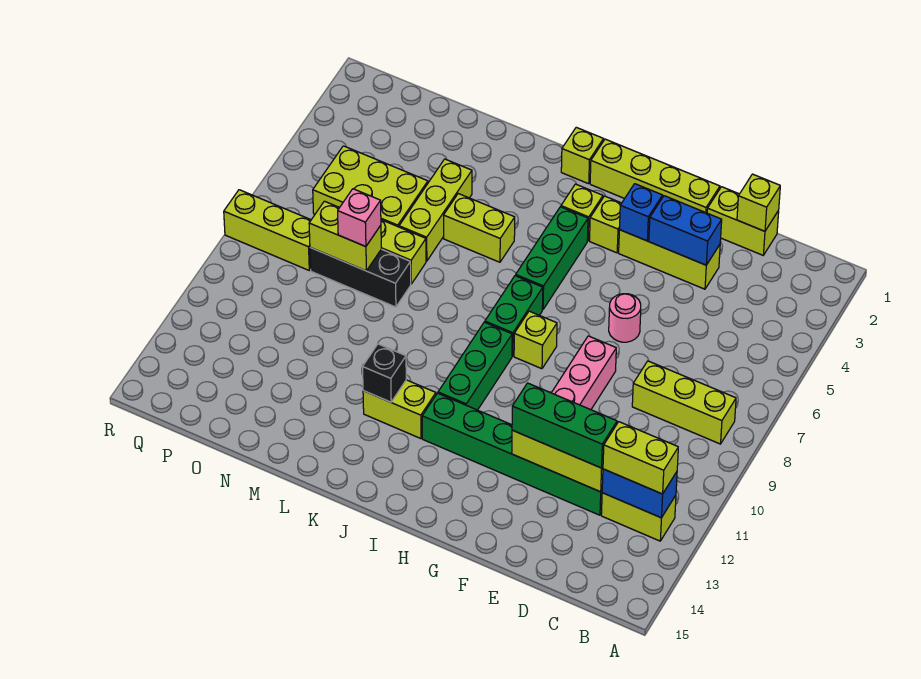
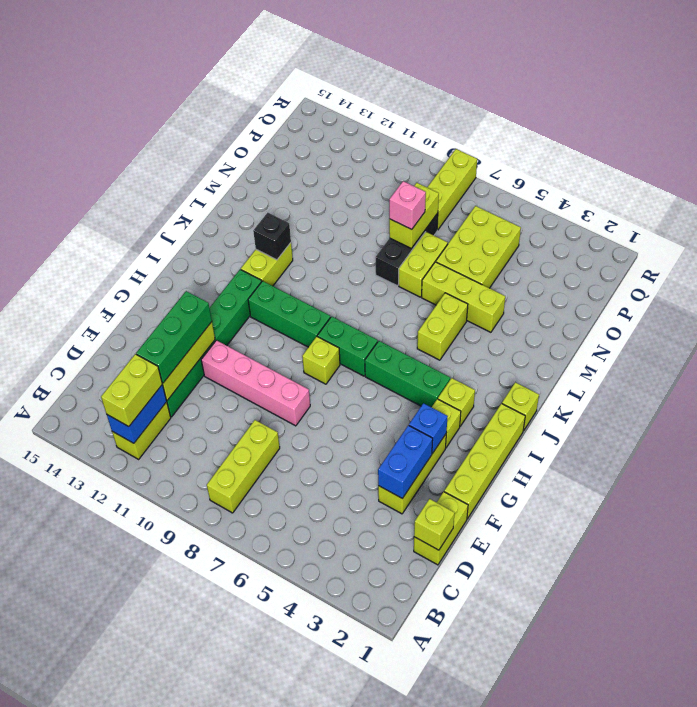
pink round brick F6 level 1 -> none

